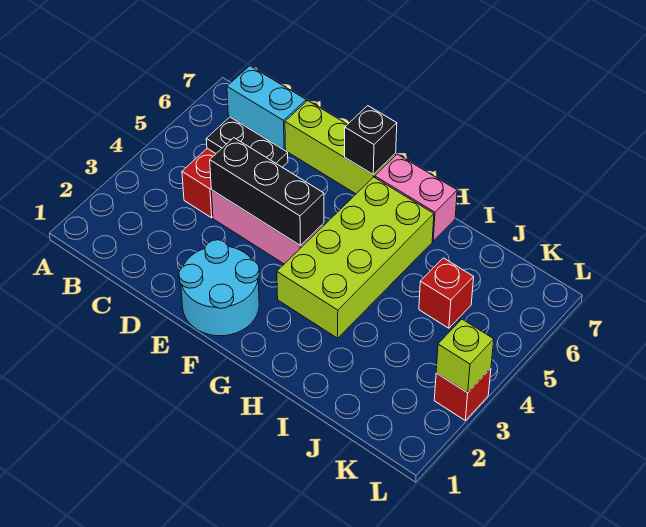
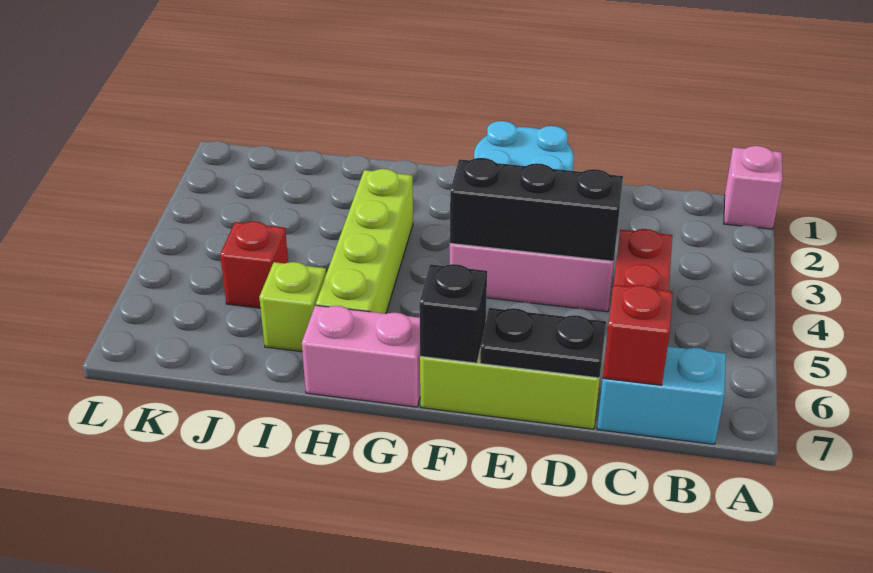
none -> pink brick A1 level 1
black plate C5:D5 level 2 -> black plate D7:E7 level 2
lime brick G3:H6 level 1 -> lime brick H3:H6 level 1
red brick L3 level 1 -> red brick C7 level 2
lime brick L3 level 2 -> lime brick I6 level 1

